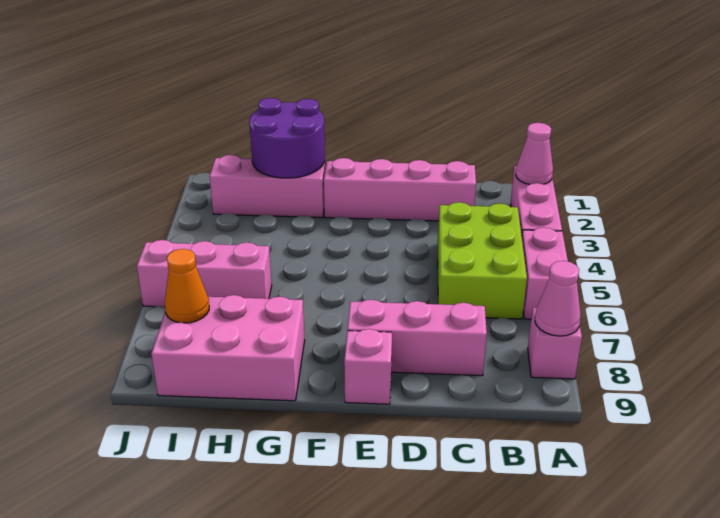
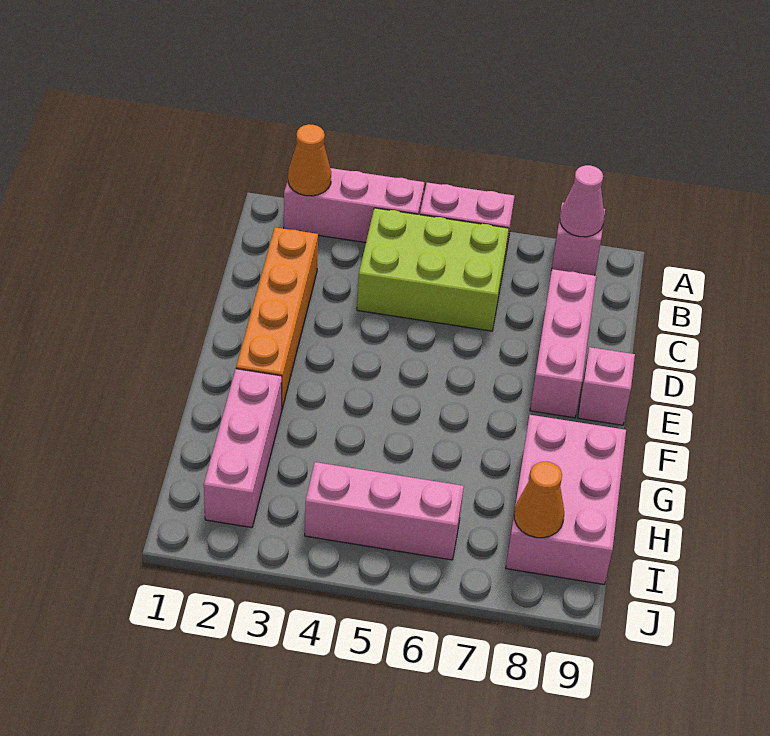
pink cone A2 level 2 -> orange cone A2 level 2
pink brick C2:F2 level 1 -> orange brick C2:F2 level 1
purple round brick G1:H2 level 2 -> none
pink brick H6:J6 level 1 -> pink brick I4:I6 level 1

